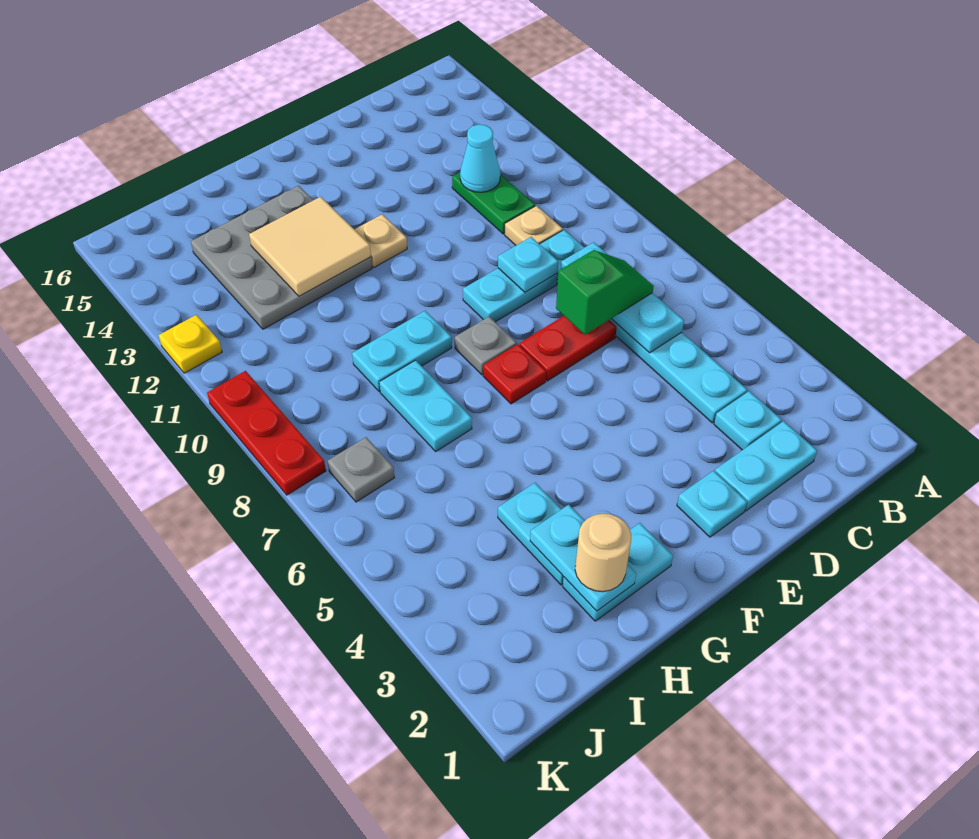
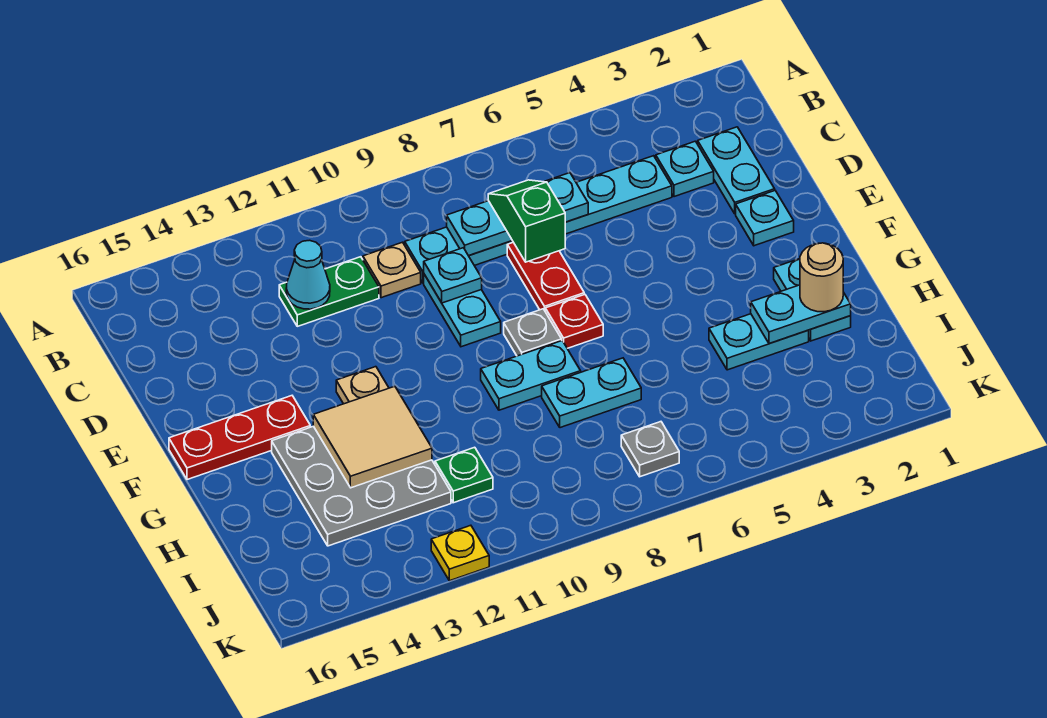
cyan plate G9:H9 level 1 -> cyan plate G8:G9 level 1
none -> green plate I11 level 1
red plate K8:K10 level 1 -> red plate F14:F16 level 1

